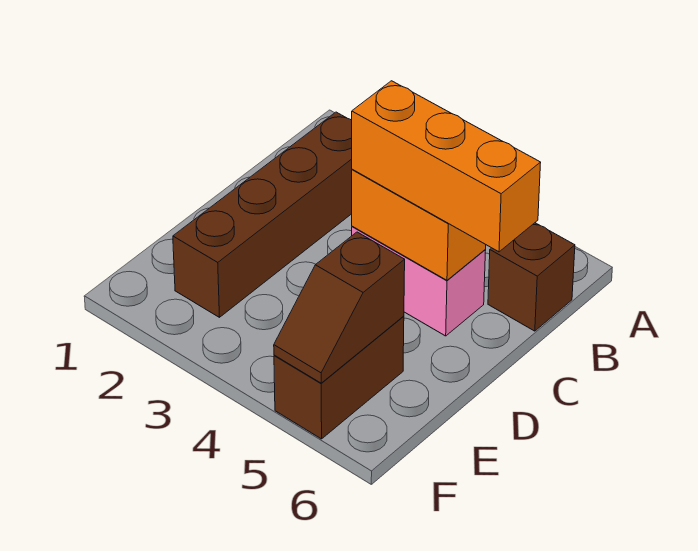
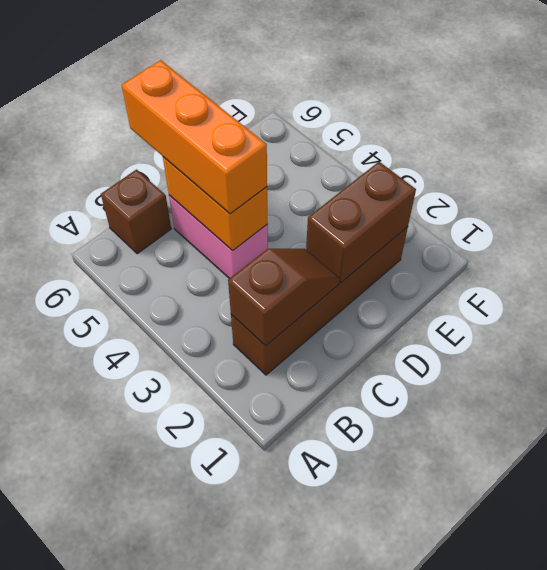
brown brick E5:F5 level 1 -> brown brick D2:E2 level 2
brown slope E5:F5 level 2 top E -> brown slope B2:C2 level 2 top B

